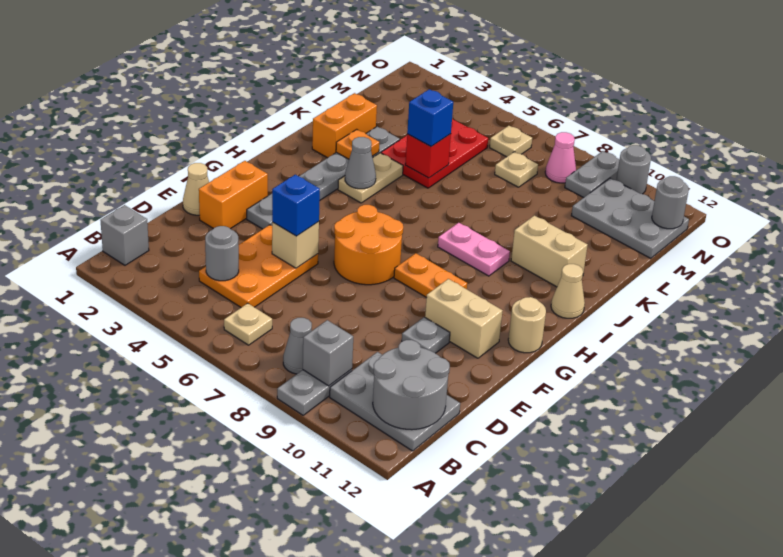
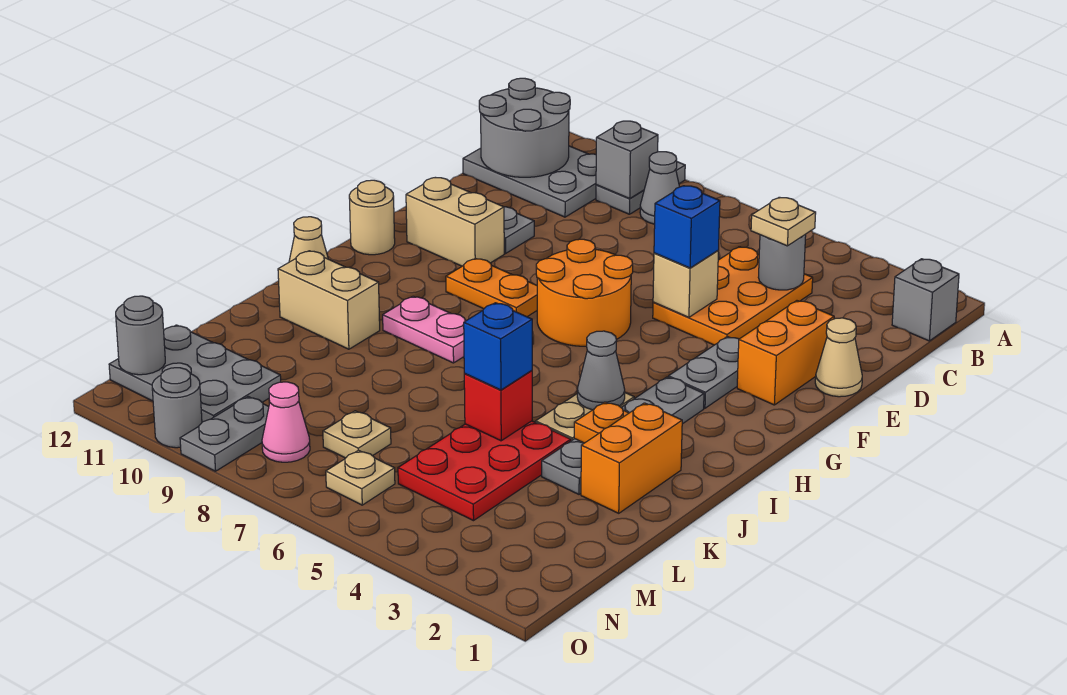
tan plate B6 level 1 -> tan plate C4 level 3

